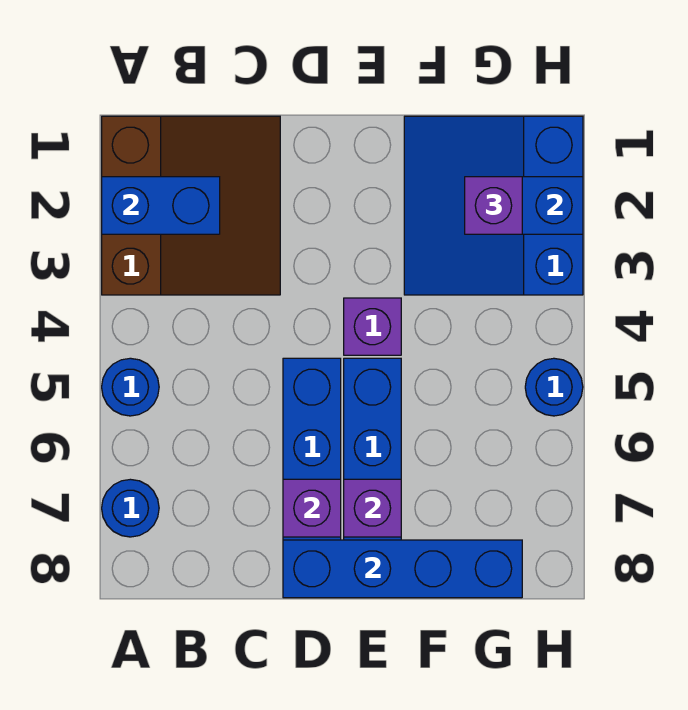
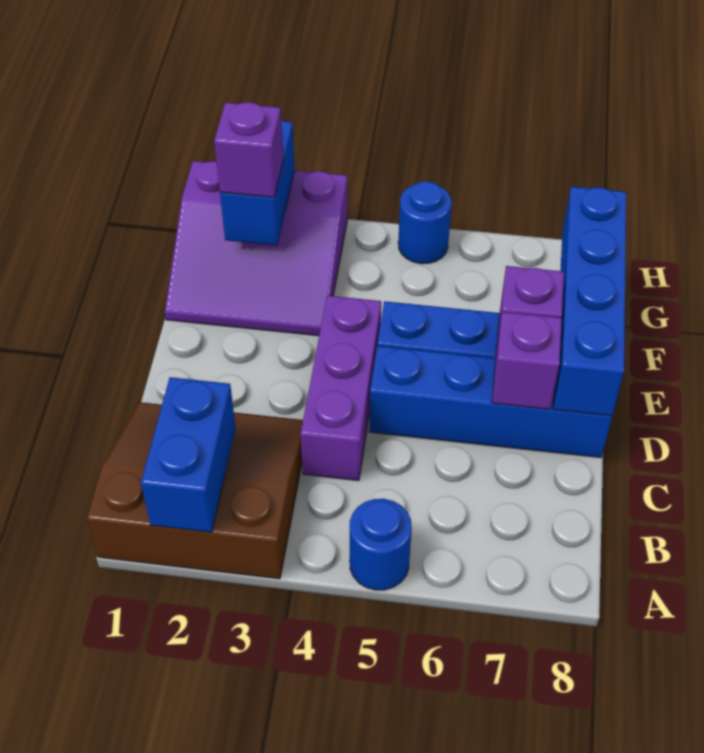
blue round brick A7 level 1 -> none
purple brick E4 level 1 -> purple brick C4:E4 level 1
blue slope F1:H3 level 1 top H -> purple slope F1:H3 level 1 top H

